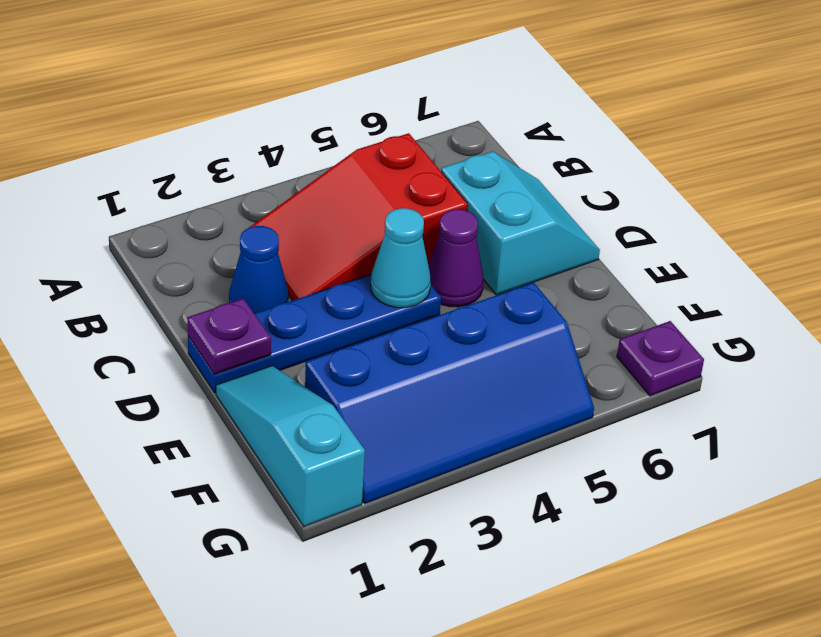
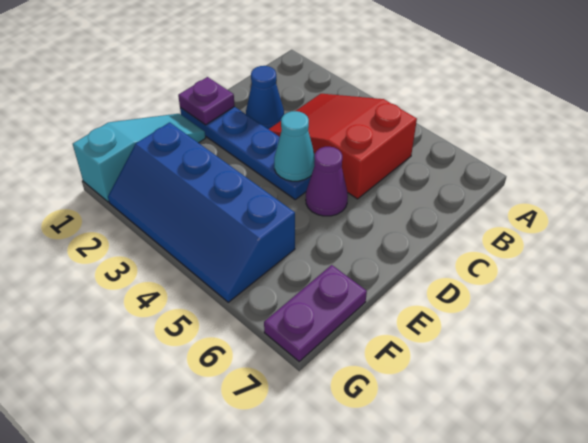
cyan slope C6:D7 level 1 top 6 -> none
purple plate G7 level 1 -> purple plate F7:G7 level 1

